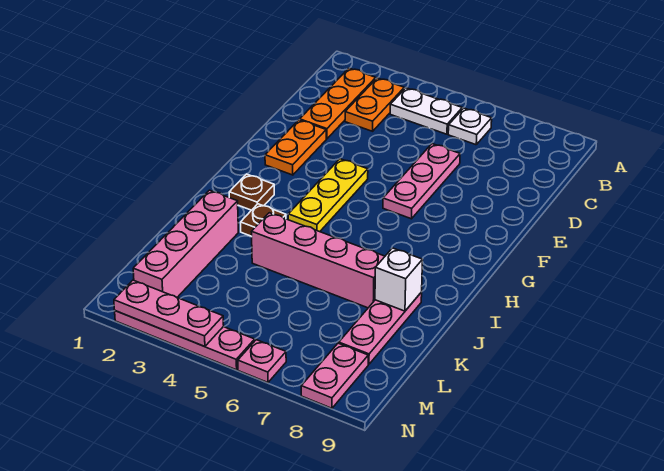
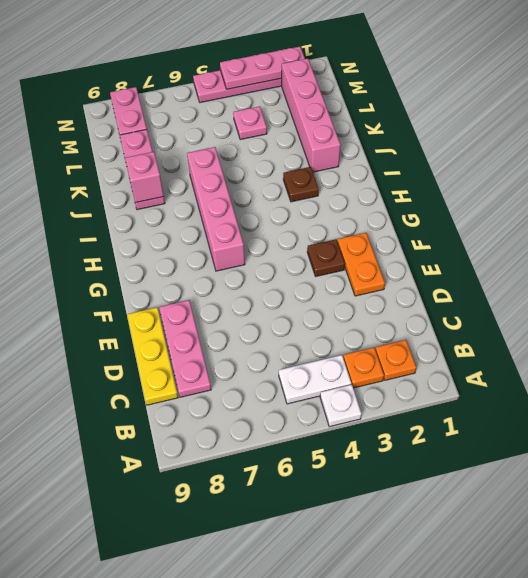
orange plate B2:D2 level 1 -> orange plate B2 level 1
orange plate B3:C3 level 1 -> orange plate B3 level 1
white plate B6 level 1 -> white plate A4 level 1
pink plate D6:F6 level 1 -> pink plate C8:E8 level 1
yellow plate F4:H4 level 1 -> yellow plate C9:E9 level 1
brown plate H2 level 1 -> brown plate F3 level 1
pink brick J4:J7 level 1 -> pink brick G6:J6 level 1
white brick J8 level 2 -> pink brick J8 level 2
pink plate N6 level 1 -> pink plate L4 level 1

